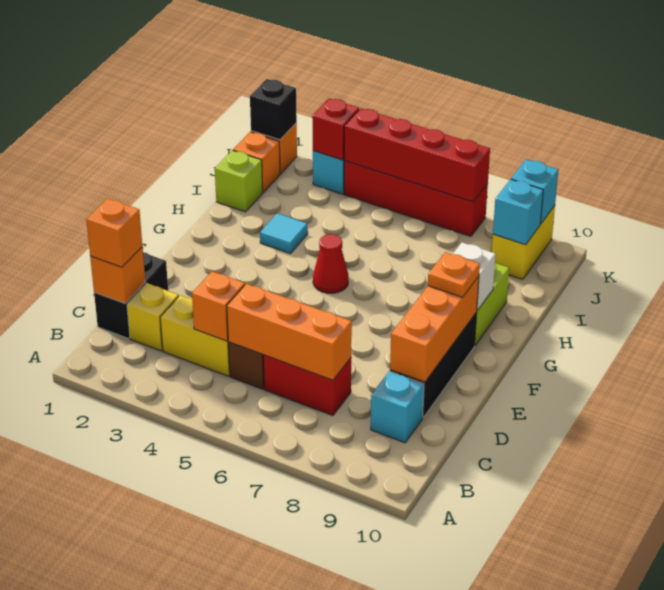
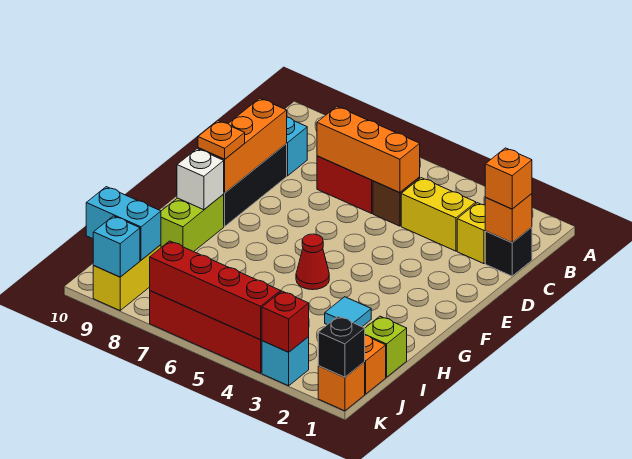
black brick C1:D1 level 1 -> black brick C1 level 1
orange brick C4 level 2 -> none
cyan brick J9 level 2 -> cyan brick J9:J10 level 2

